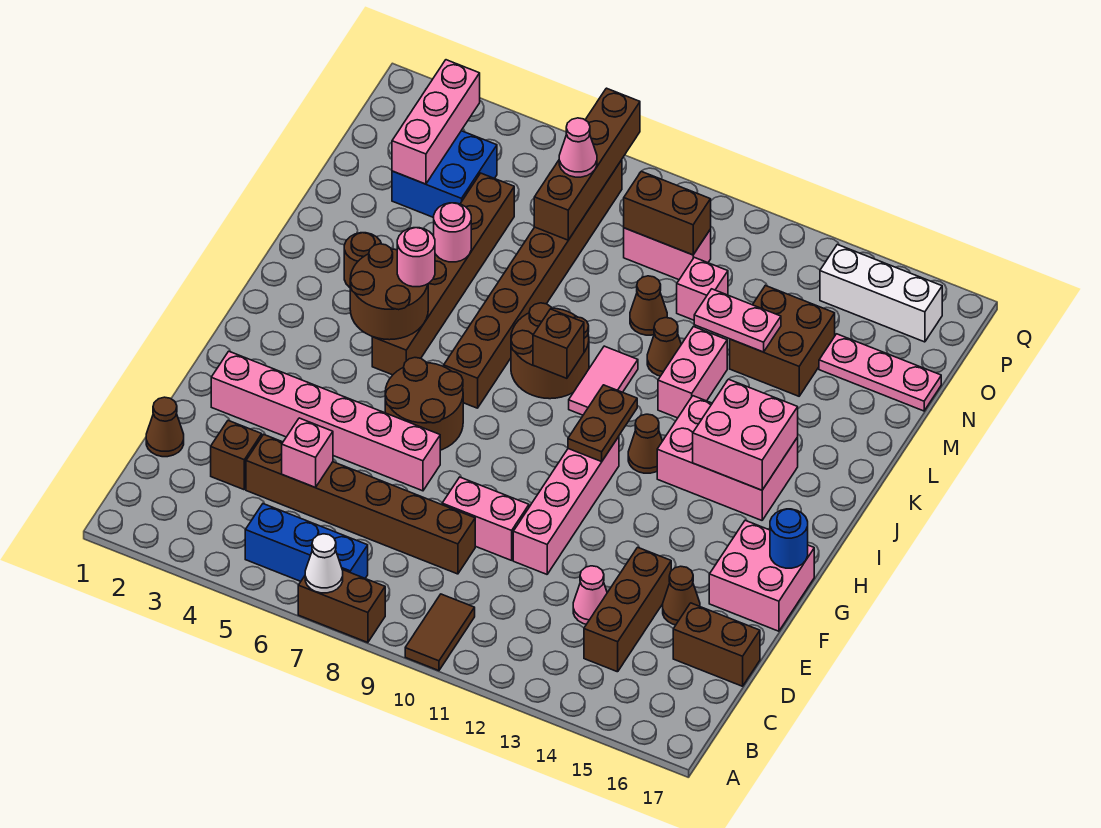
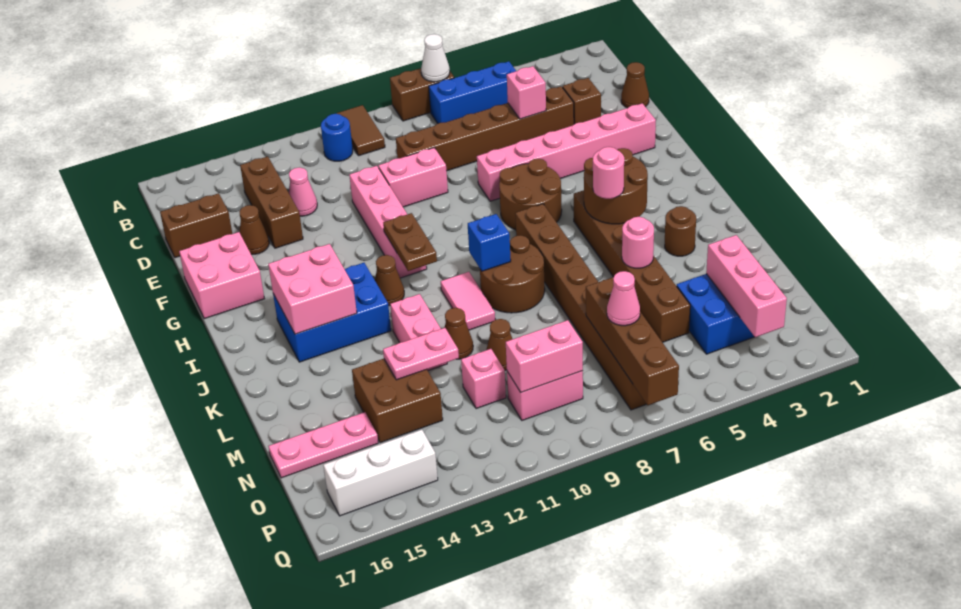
blue round brick G17 level 2 -> blue round brick B11 level 1
pink brick I13:J15 level 1 -> blue brick I13:J15 level 1
brown brick J9 level 2 -> blue brick J9 level 2
brown brick O9:O10 level 2 -> pink brick O9:O10 level 2

